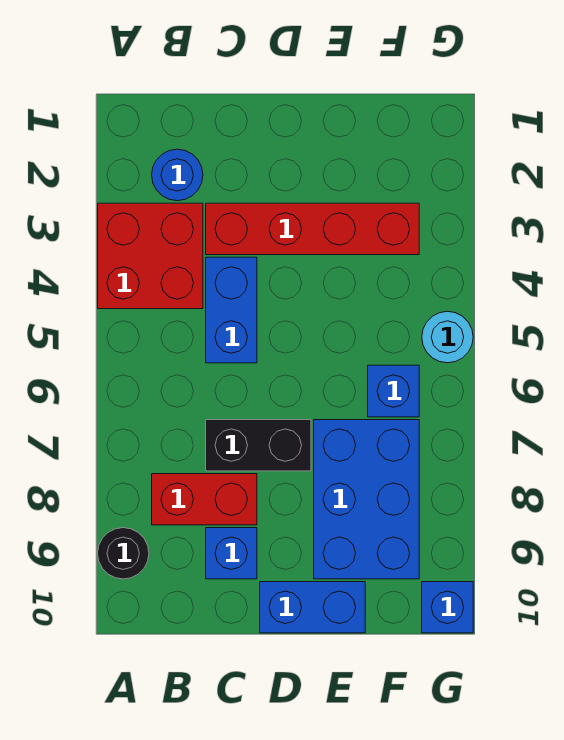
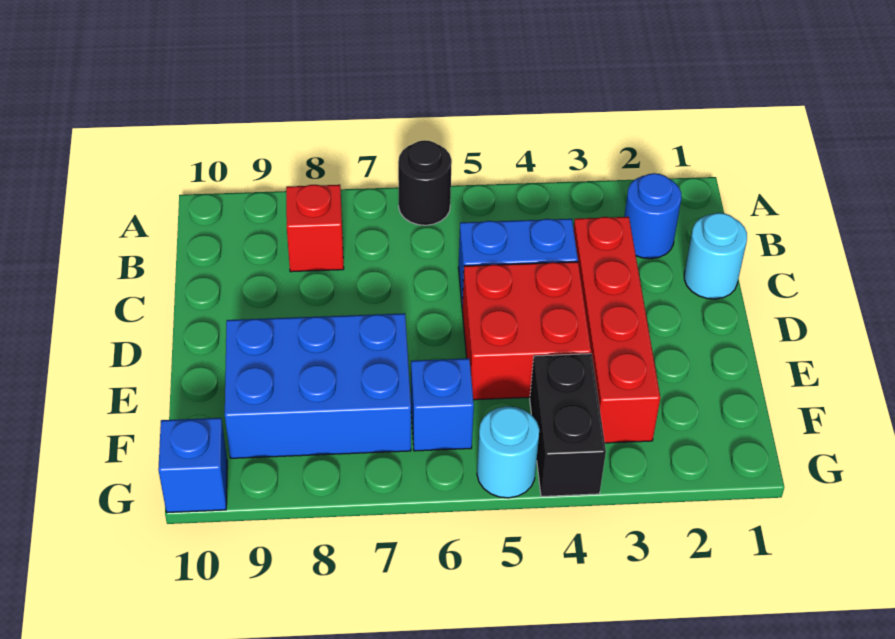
red brick A3:B4 level 1 -> red brick D4:E5 level 1
black round brick A9 level 1 -> black round brick A6 level 1
red brick B8:C8 level 1 -> red brick B8 level 1
none -> cyan round brick C1 level 1
black brick C7:D7 level 1 -> black brick F4:G4 level 1
blue brick C9 level 1 -> none
blue brick D10:E10 level 1 -> none

